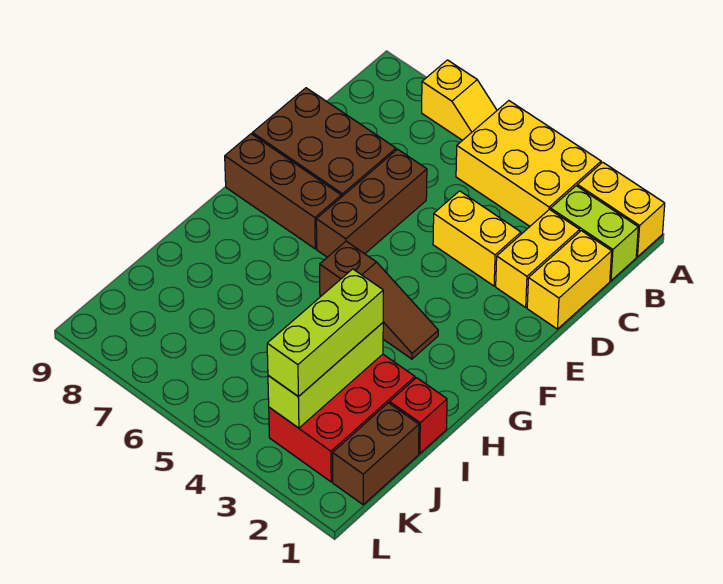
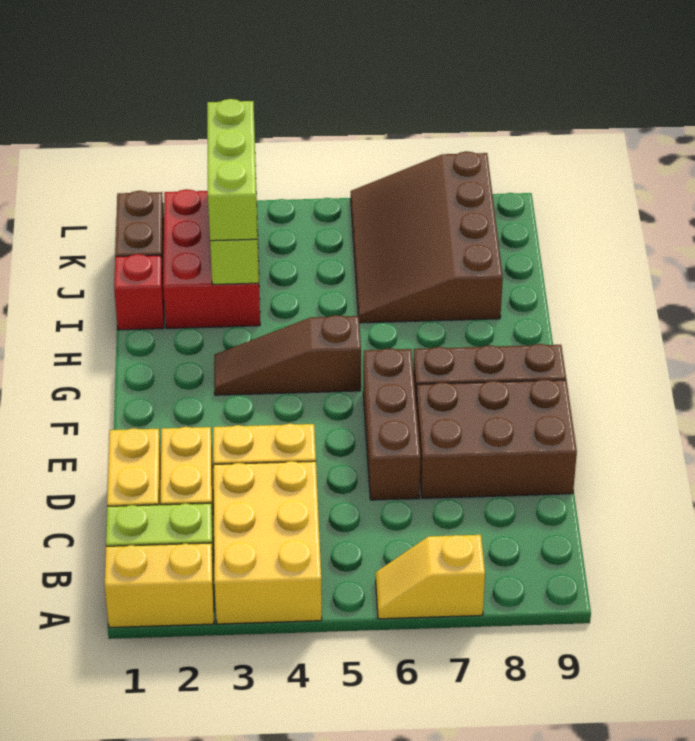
yellow brick A3:B5 level 1 -> yellow brick A3:C4 level 1
none -> brown slope I6:L8 level 1 top 8

